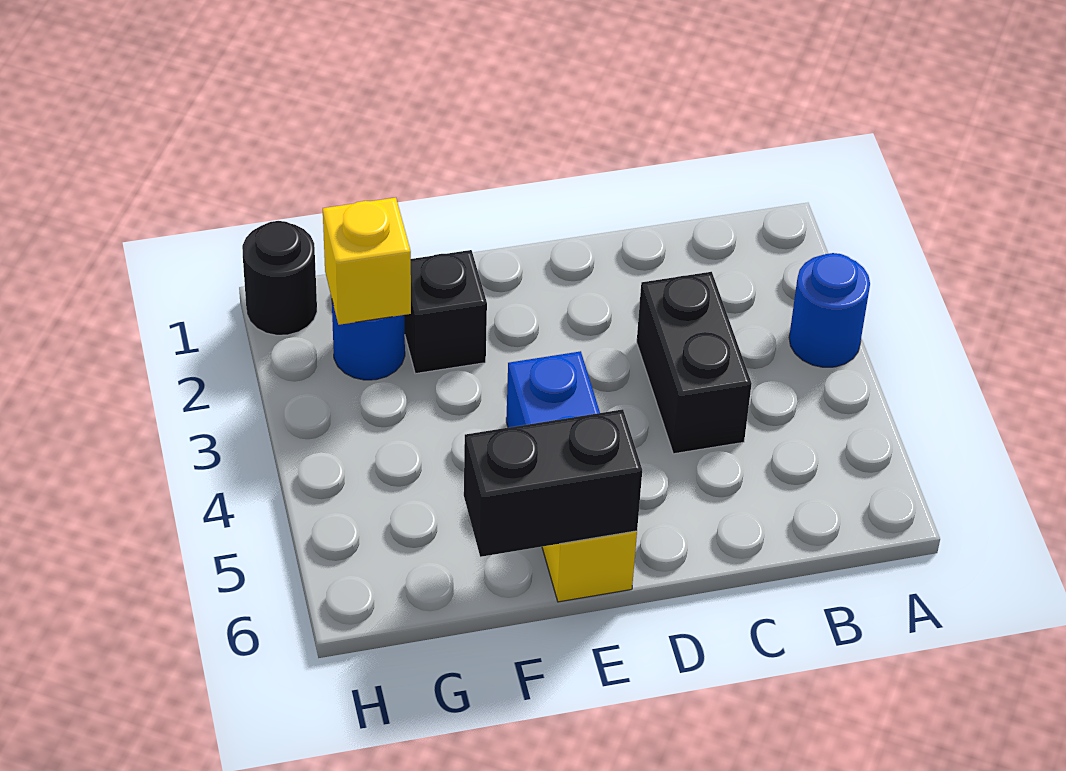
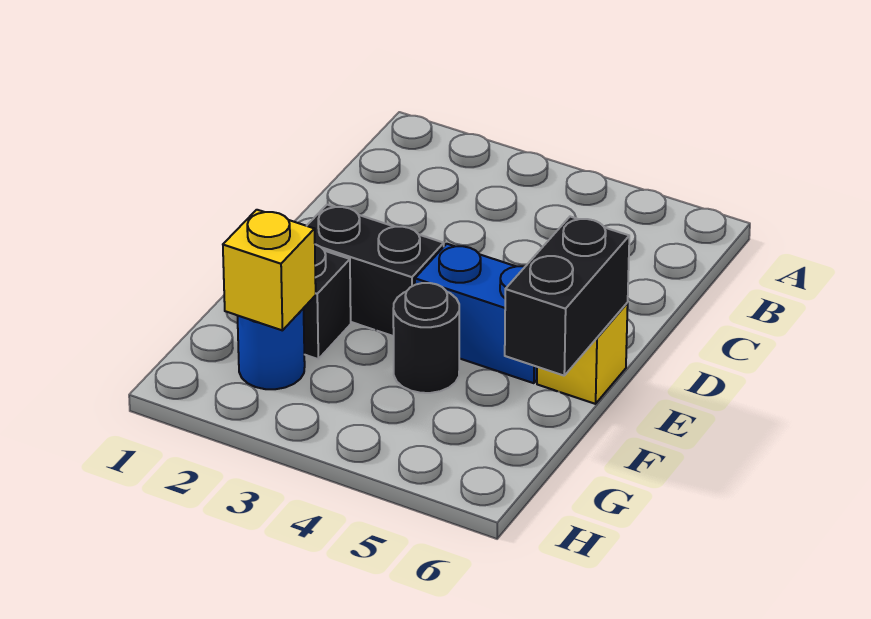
blue round brick A3 level 1 -> none
black brick C3:C4 level 1 -> black brick E2:E3 level 1
black round brick H1 level 1 -> black round brick F4 level 1

